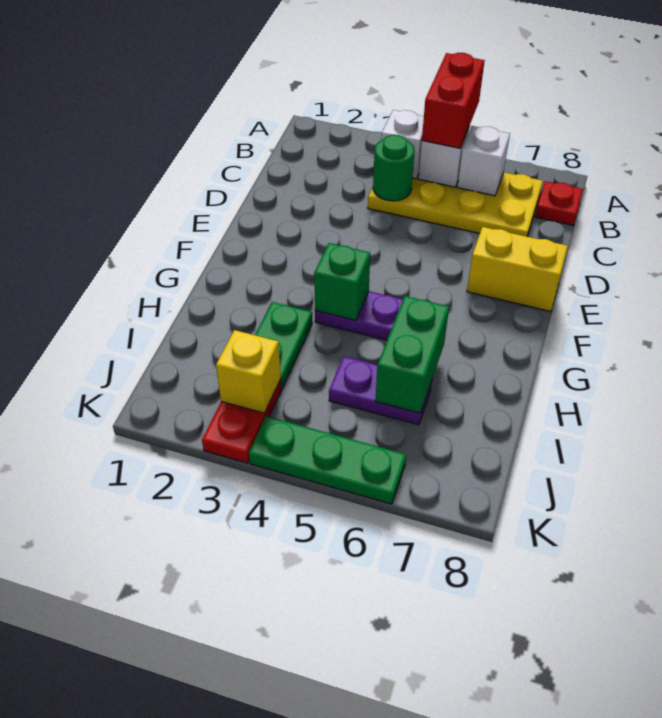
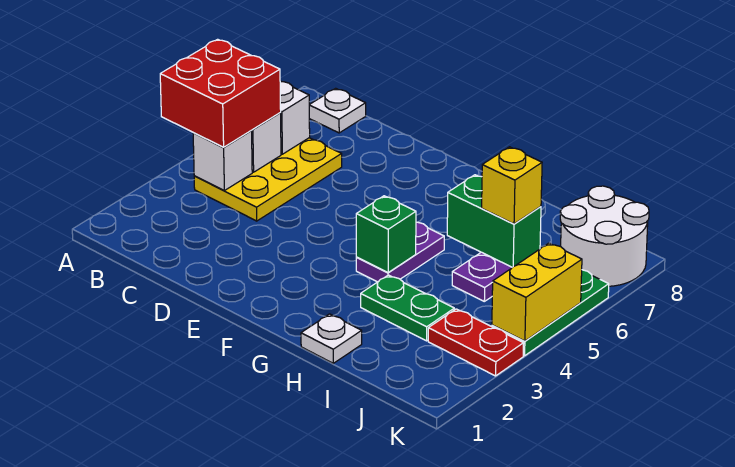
red brick A5:B5 level 3 -> red brick A4:B5 level 3
yellow plate B4:C7 level 1 -> yellow plate B4:C6 level 1
red plate B8 level 1 -> white plate B8 level 1
green round brick C4 level 2 -> none
yellow brick E7:E8 level 1 -> yellow brick K4:K5 level 2
none -> white plate H1 level 1
yellow brick J3 level 2 -> yellow brick I6 level 3
none -> white round brick J7:K8 level 1

